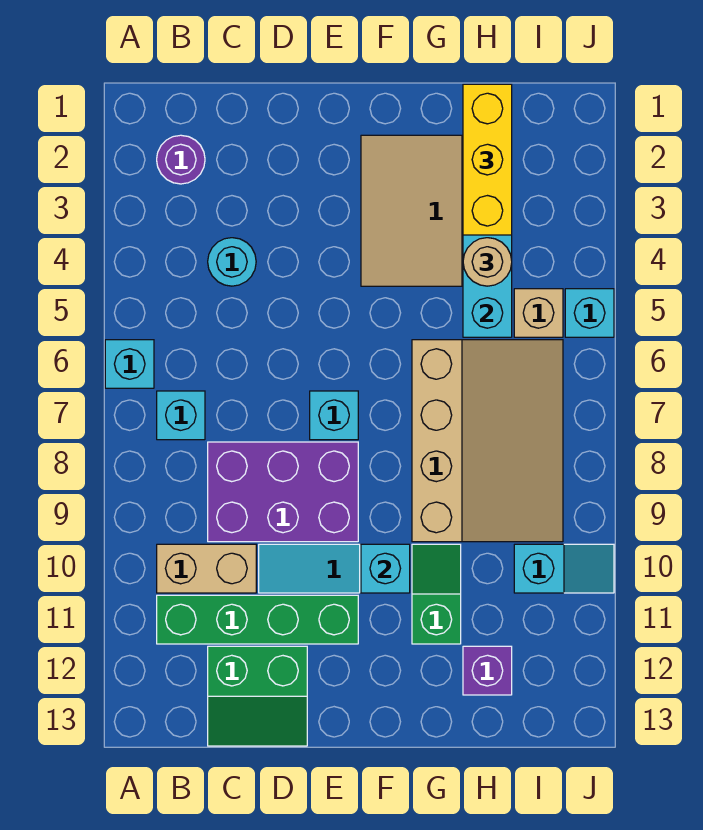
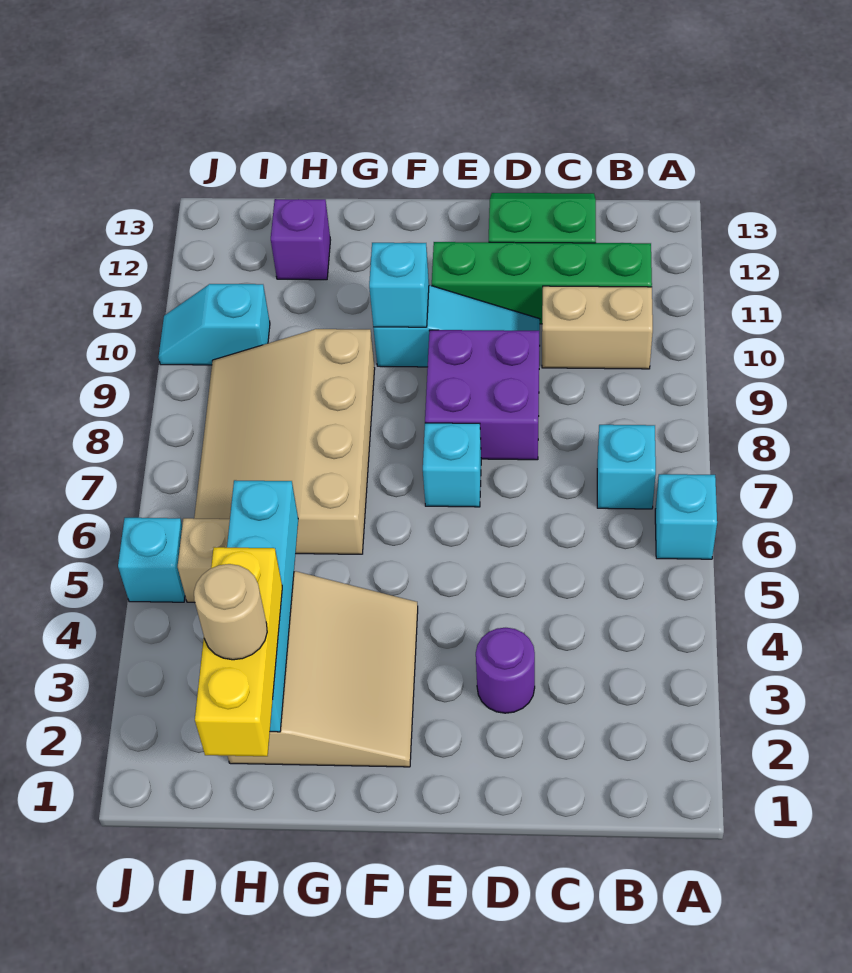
purple round brick B2 level 1 -> purple round brick D3 level 1
cyan round brick C4 level 1 -> none
purple brick C8:E9 level 1 -> purple brick D8:E9 level 1
green slope G10:G11 level 1 top 11 -> none
tan round brick H4 level 3 -> tan round brick H2 level 4

